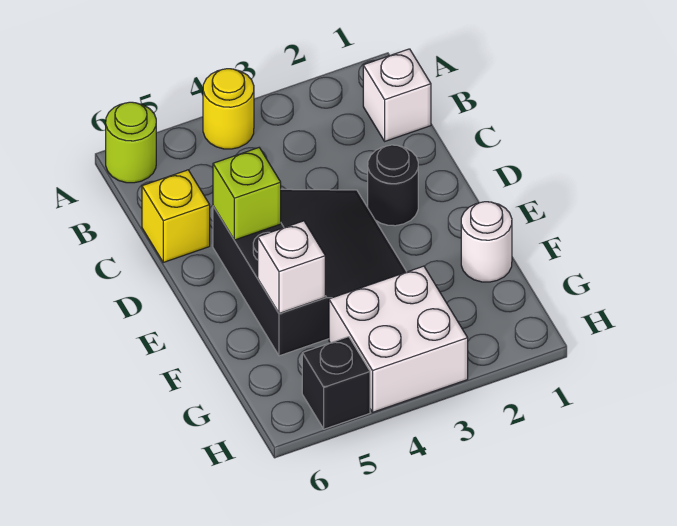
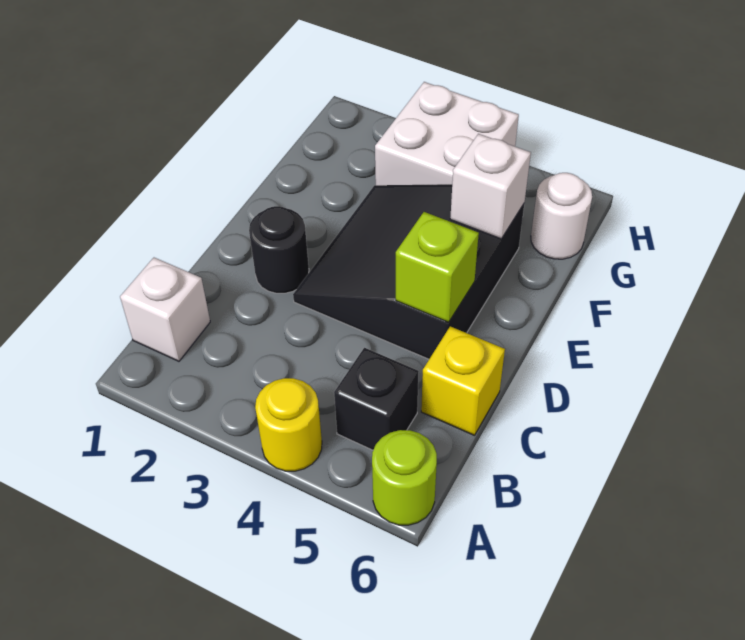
white round brick F1 level 1 -> white round brick G6 level 1
black brick H5 level 1 -> black brick B5 level 1

